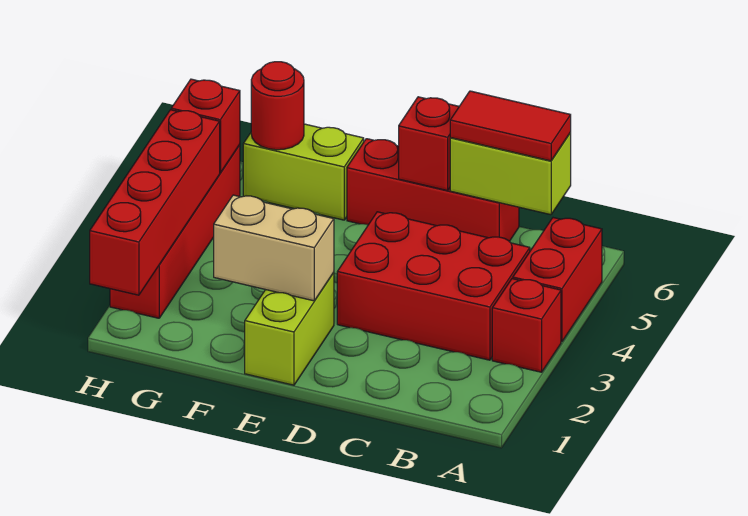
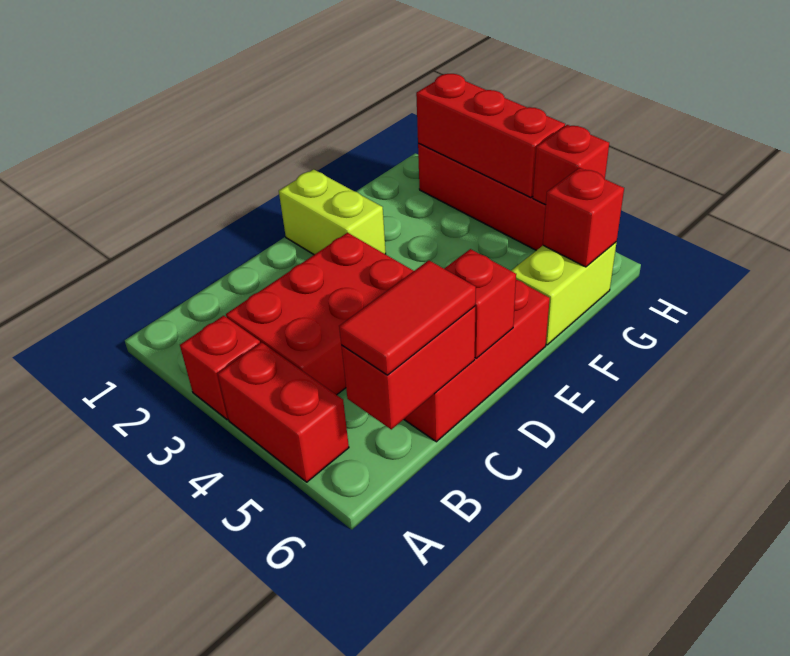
lime brick B6:C6 level 2 -> red brick B6:C6 level 2
tan brick E2:F2 level 2 -> none
red round brick G6 level 2 -> red brick G6 level 2
red brick H1:H4 level 2 -> red brick H2:H4 level 2

